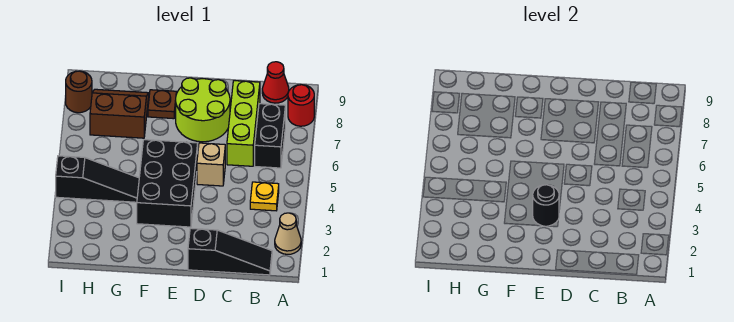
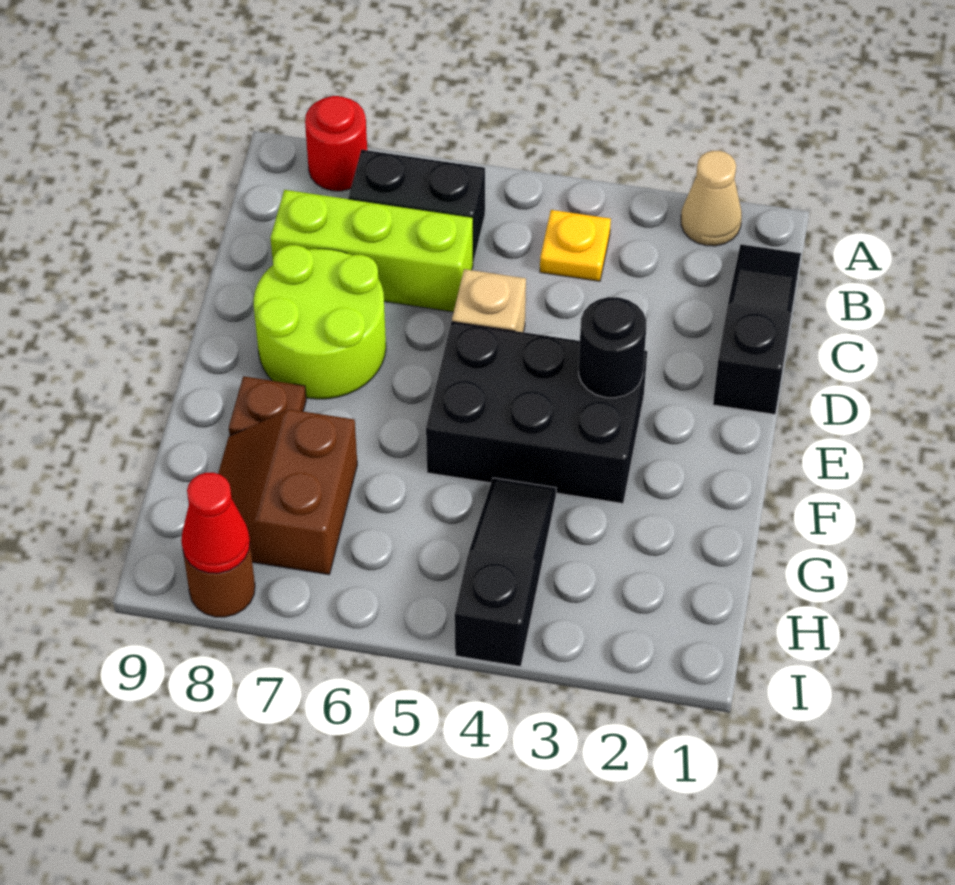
red cone B9 level 1 -> red cone I8 level 2

